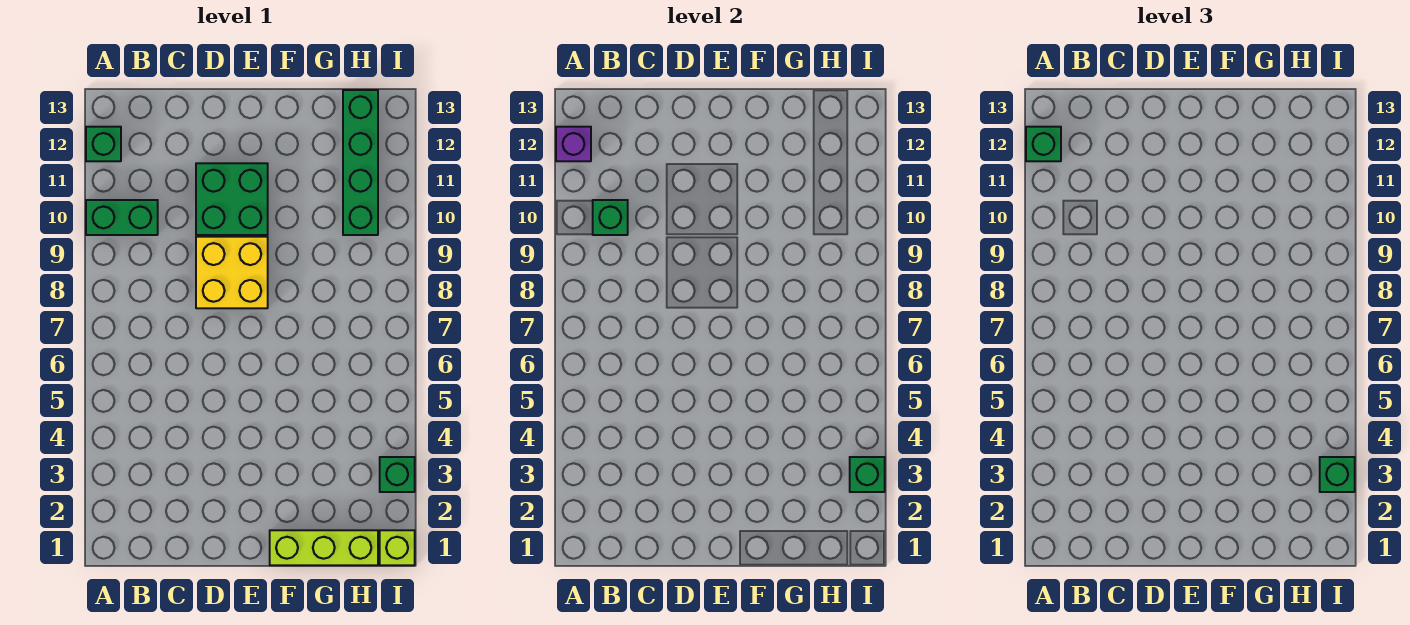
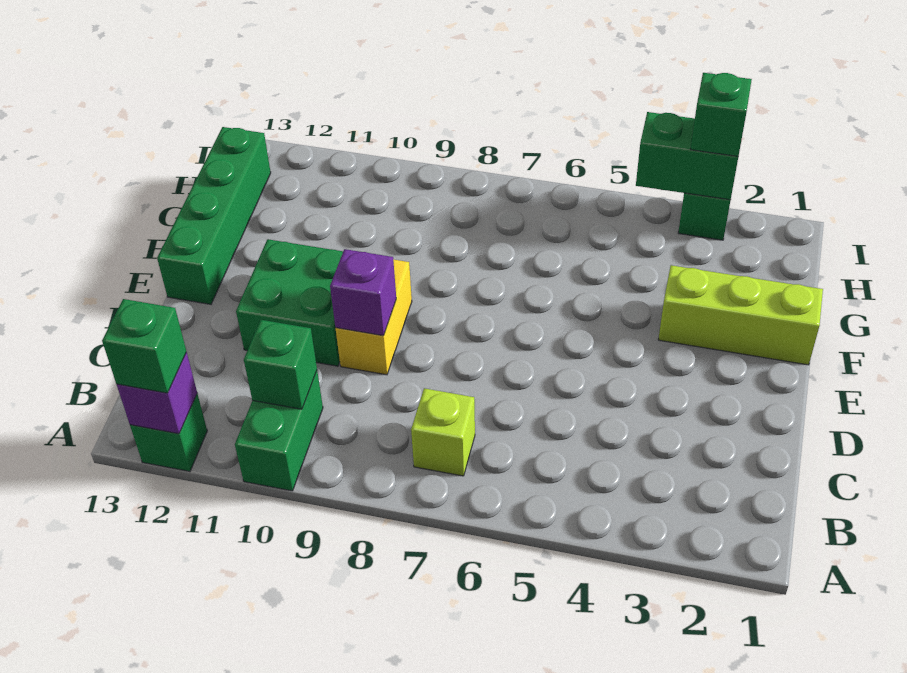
yellow brick D8:E9 level 1 -> yellow brick D9:E9 level 1
none -> purple brick D9 level 2
lime brick F1:H1 level 1 -> lime brick F1:F3 level 1
green brick H10:H13 level 1 -> green brick E13:H13 level 1
lime brick I1 level 1 -> lime brick B7 level 1
green brick I3 level 2 -> green brick I3:I4 level 2

